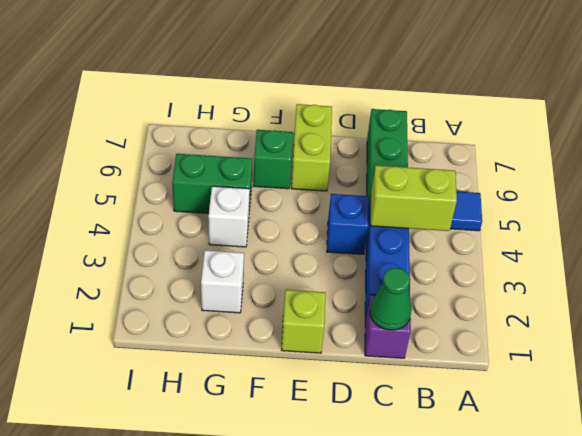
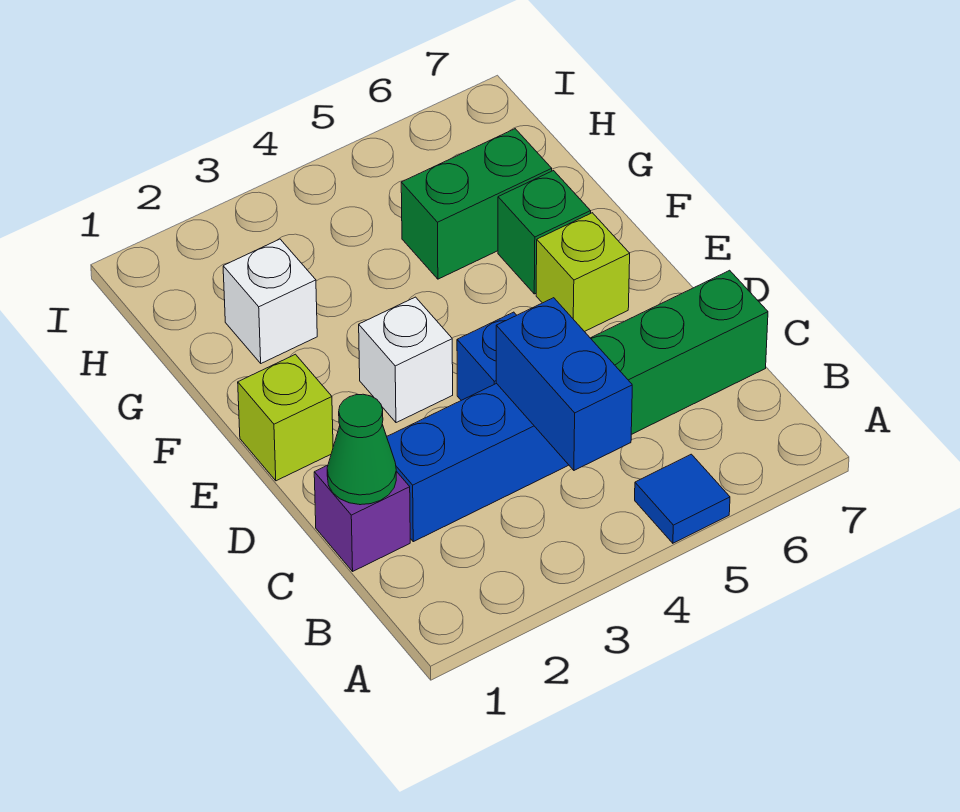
lime brick B4:C4 level 2 -> blue brick B4:C4 level 2
lime brick E6:E7 level 1 -> lime brick E6 level 1
white brick G4 level 1 -> white brick E3 level 1
green brick G5:H5 level 1 -> green brick G5:G6 level 1

